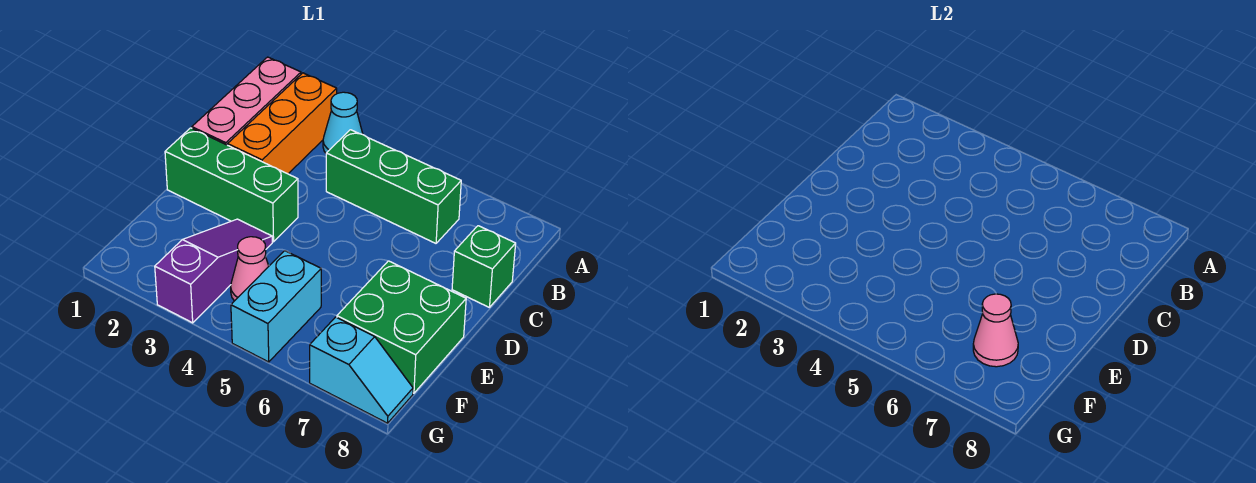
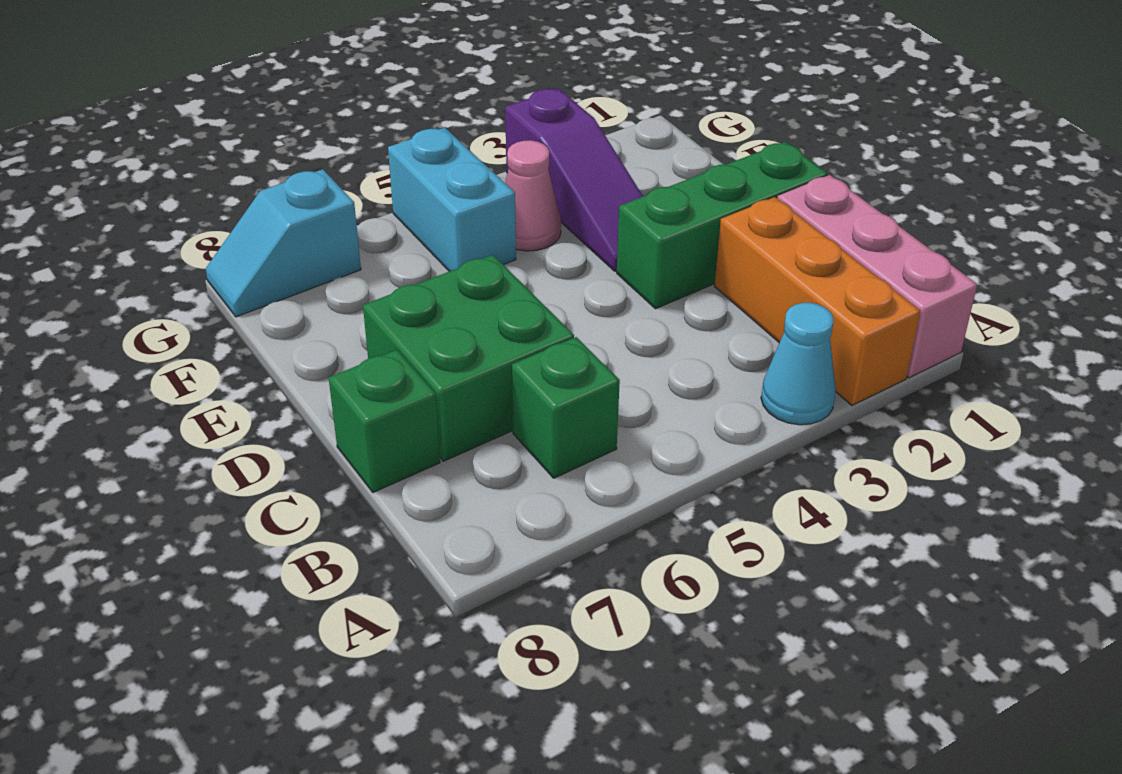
green brick B4:B6 level 1 -> green brick B6 level 1
green brick E7:F8 level 1 -> green brick C6:D7 level 1
pink cone F7 level 2 -> none

